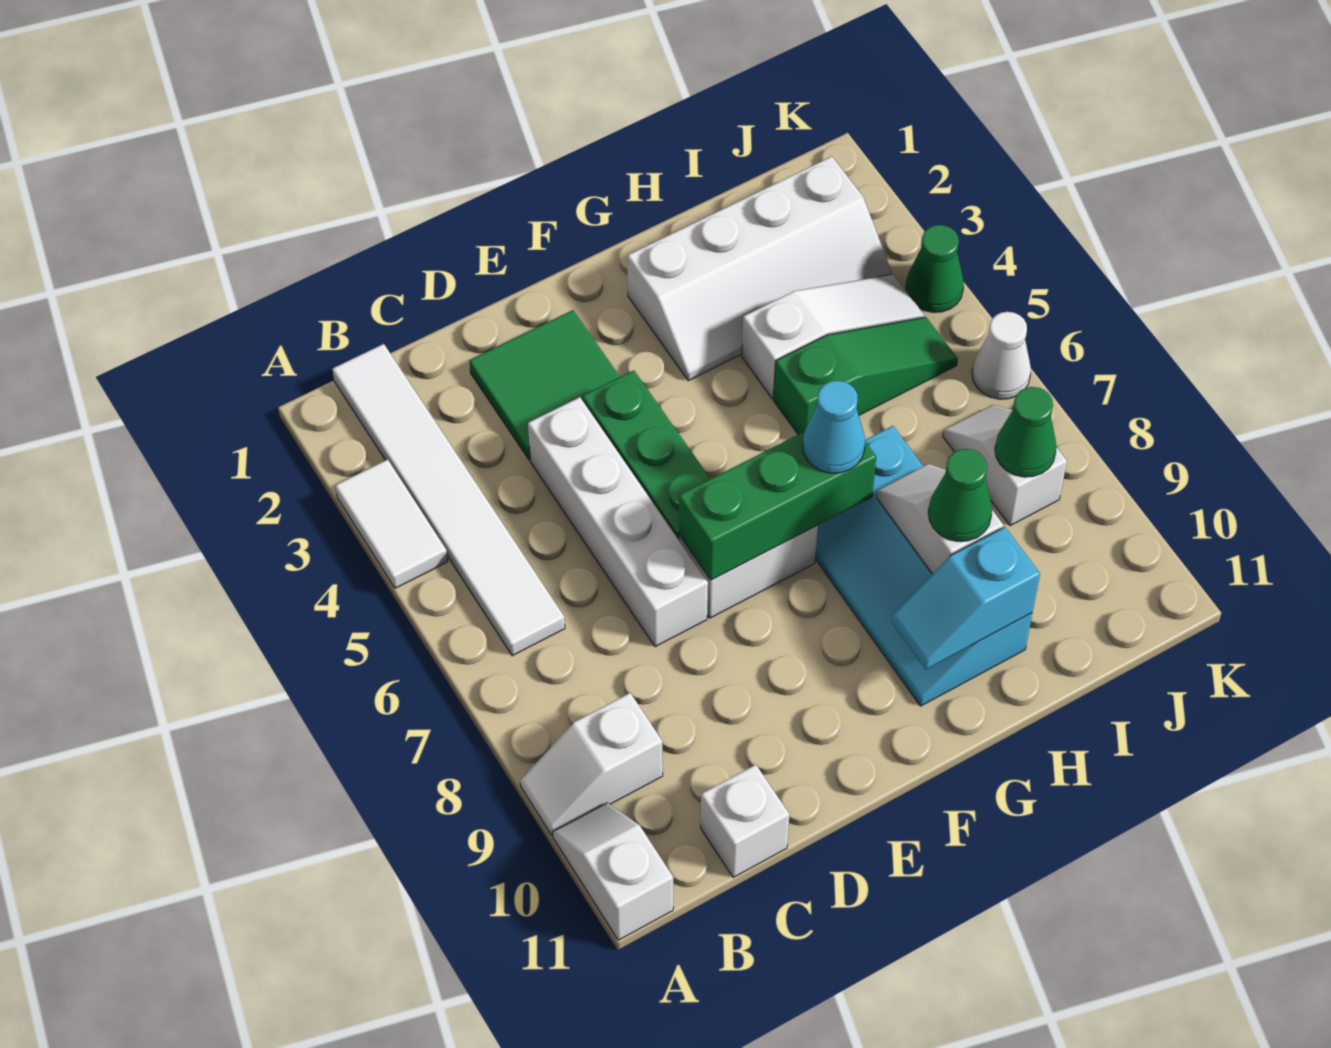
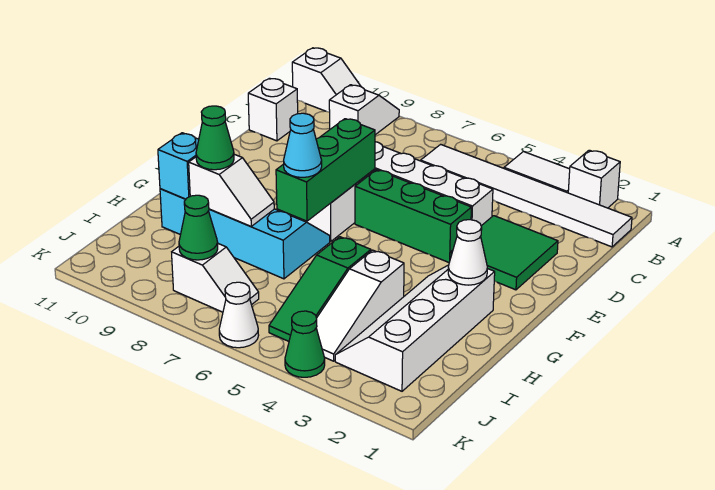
none -> white brick A2 level 1
none -> white cone G2 level 2

